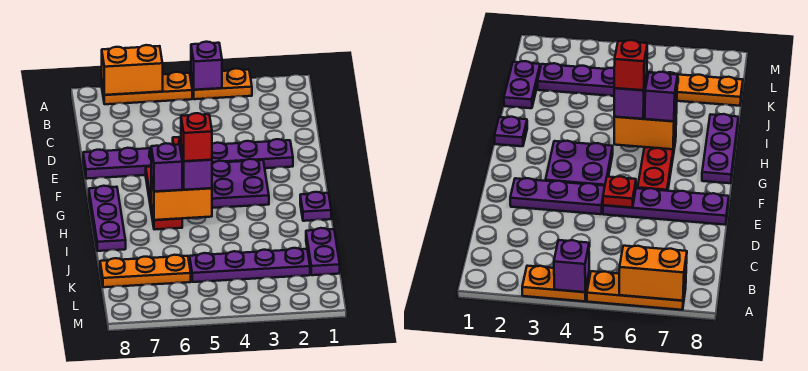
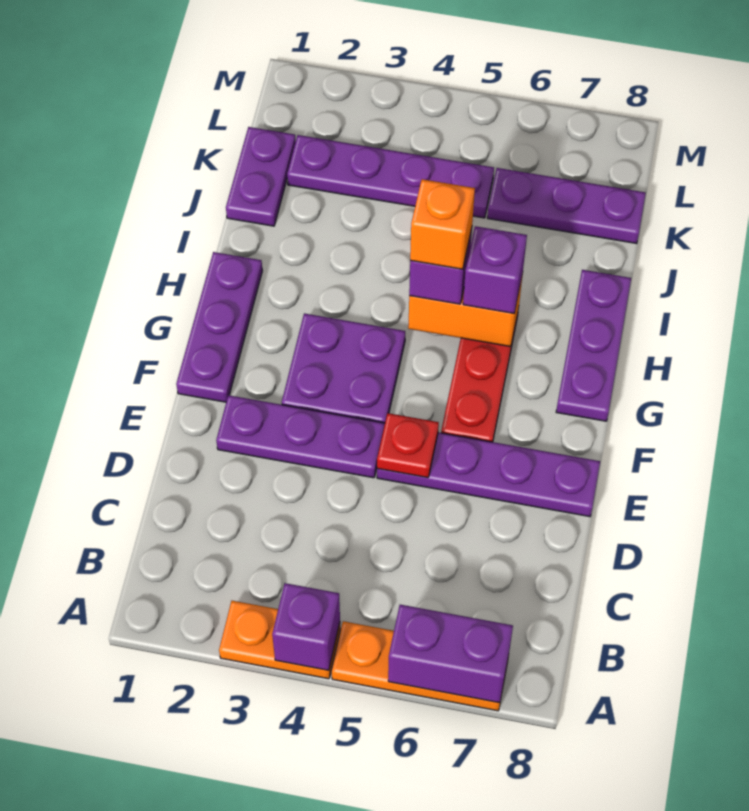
orange brick A6:A7 level 2 -> purple brick A6:A7 level 2
purple plate H1 level 1 -> purple plate F1:H1 level 1
red brick H5 level 4 -> orange brick H5 level 4
orange plate K6:K8 level 1 -> purple plate K6:K8 level 1

